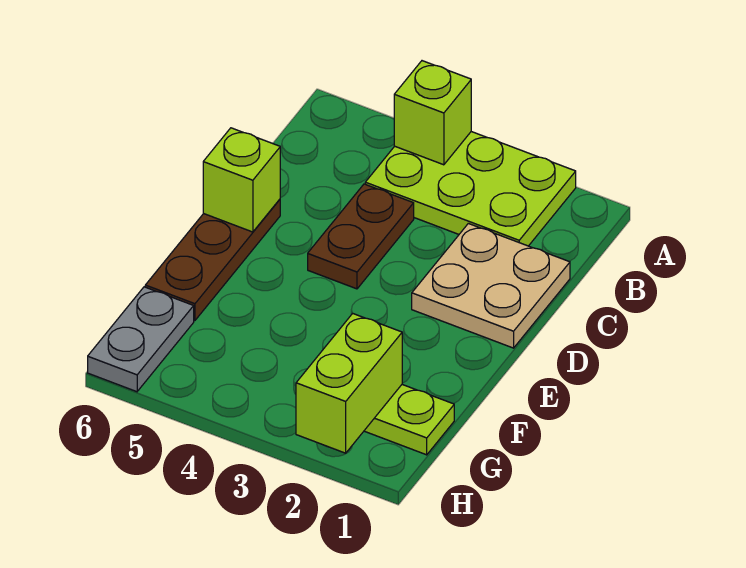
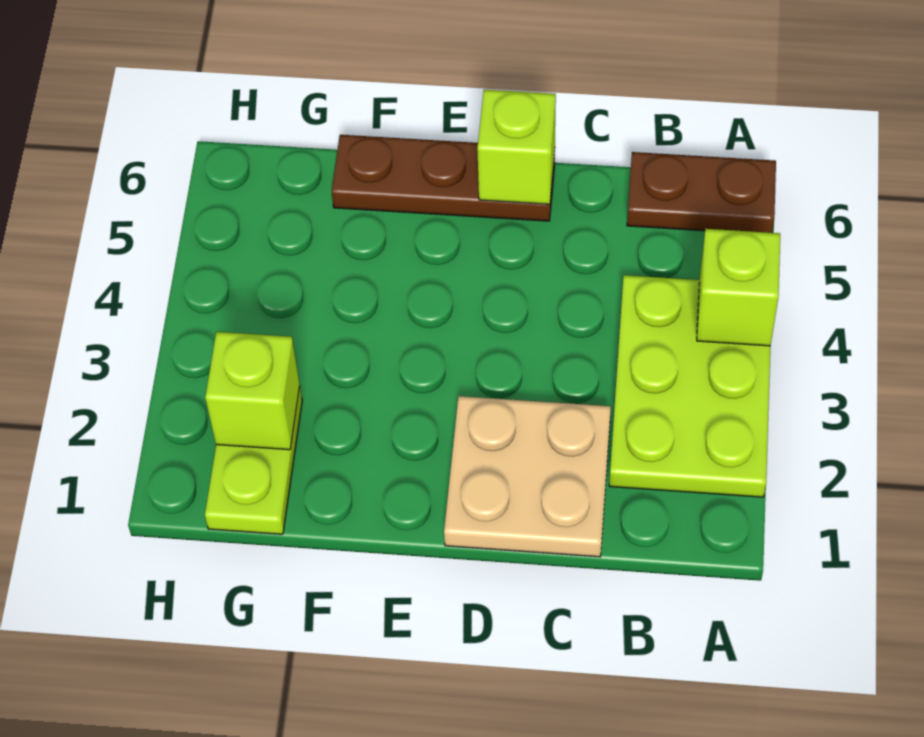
brown plate C4:D4 level 1 -> brown plate A6:B6 level 1
lime brick G2:H2 level 2 -> lime brick G2 level 2
grey plate G6:H6 level 1 -> none

